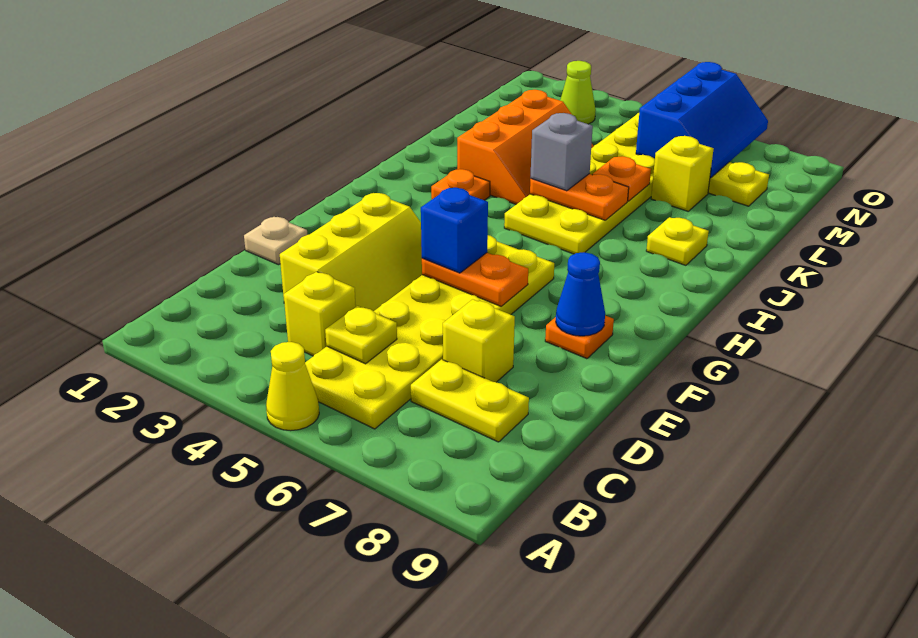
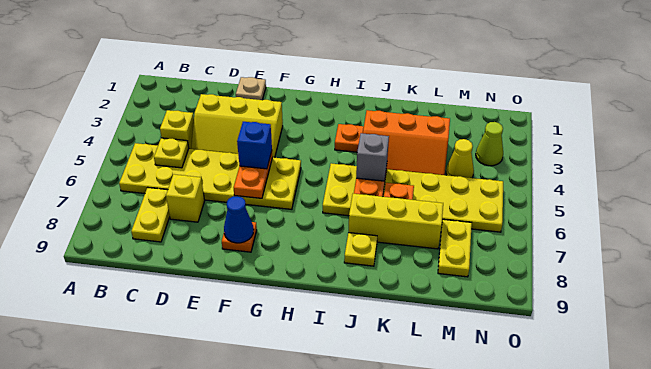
yellow cone A5 level 1 -> yellow cone M4 level 1
yellow brick L7 level 1 -> yellow brick J7:L7 level 1
blue slope M6:O7 level 2 top 6 -> none

